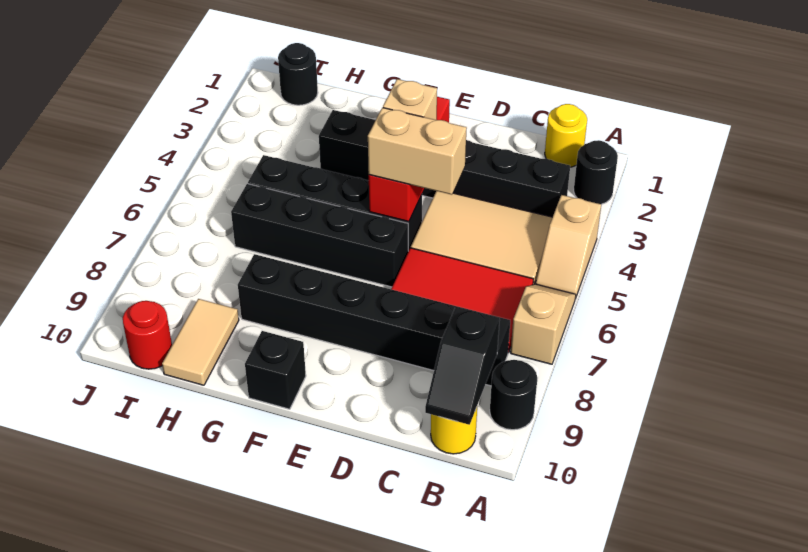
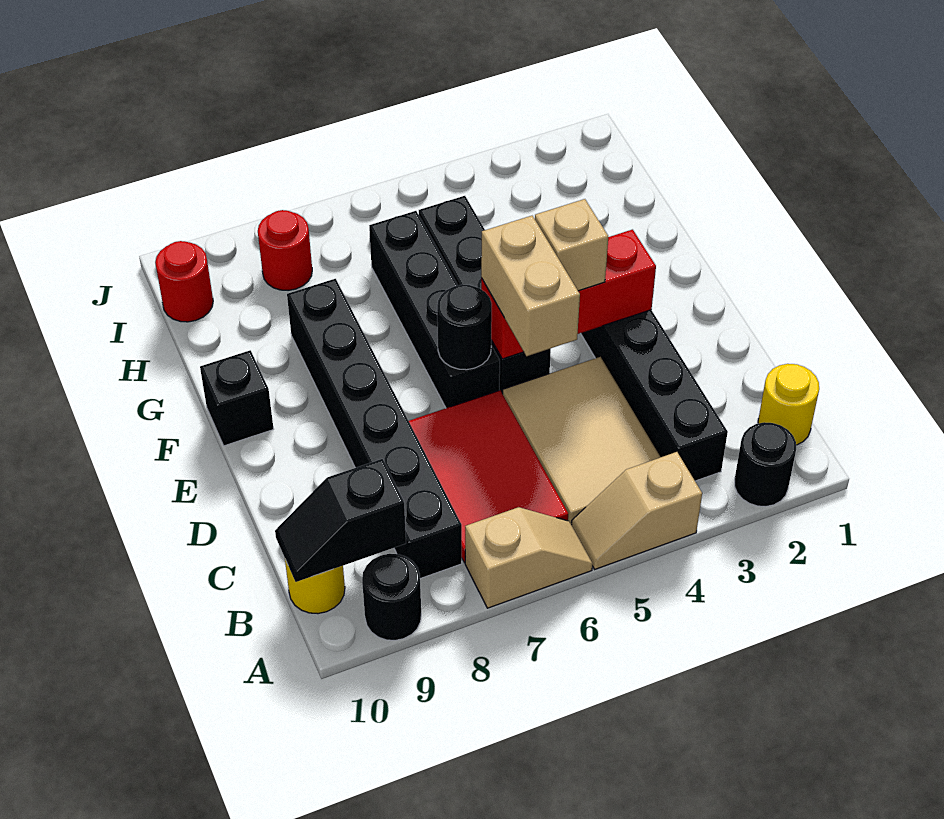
tan tile H9:H10 level 1 -> none
black round brick I1 level 1 -> black round brick E6 level 2
none -> red round brick I8 level 1

